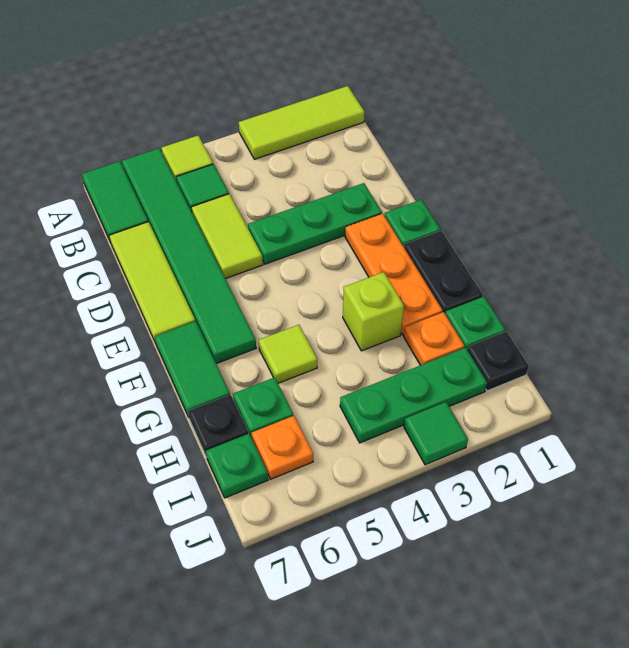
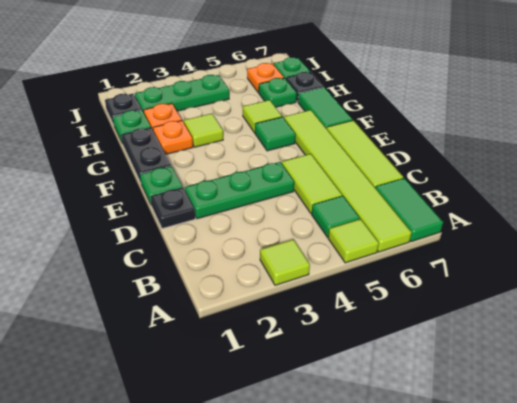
lime tile A1:A3 level 1 -> lime tile A3 level 1
green tile A6:F6 level 1 -> lime tile A6:F6 level 1
none -> black plate D1 level 1
orange plate E2:G2 level 1 -> orange plate G2 level 1
lime brick G3 level 1 -> lime tile G3 level 1
green tile J3 level 1 -> green tile F5 level 1

